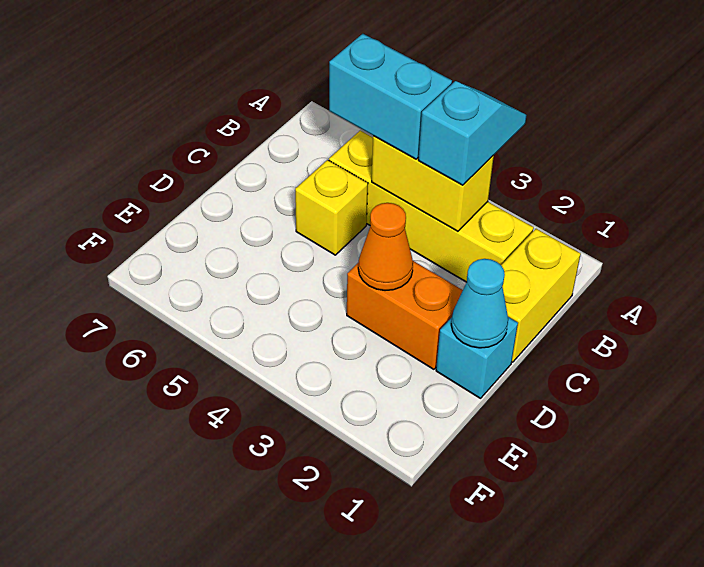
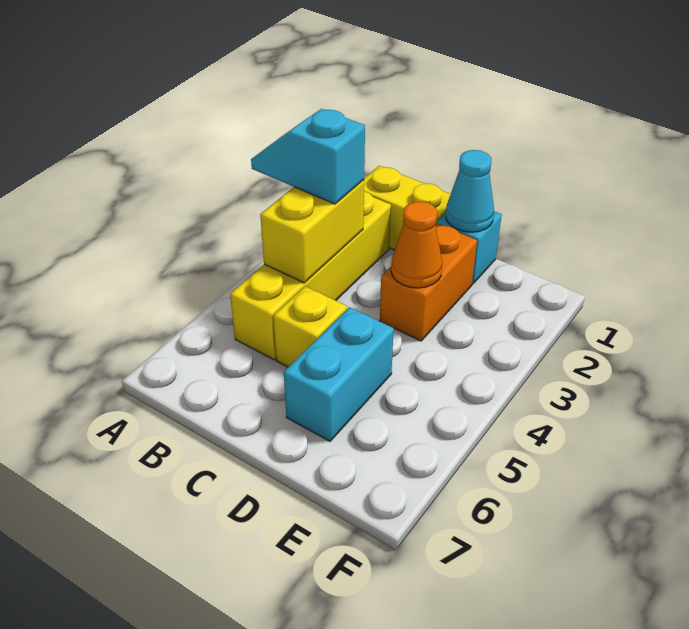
cyan brick B4:B5 level 3 -> cyan brick D5:D6 level 1

